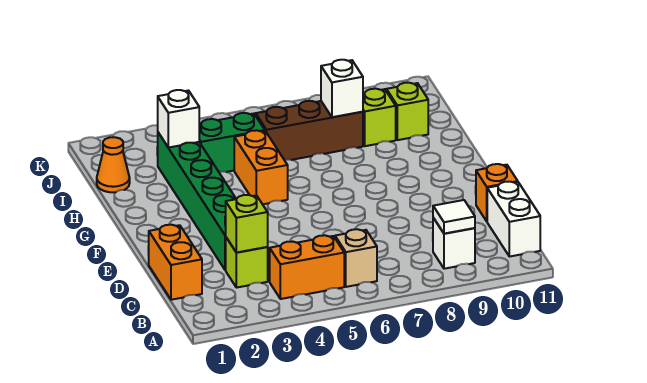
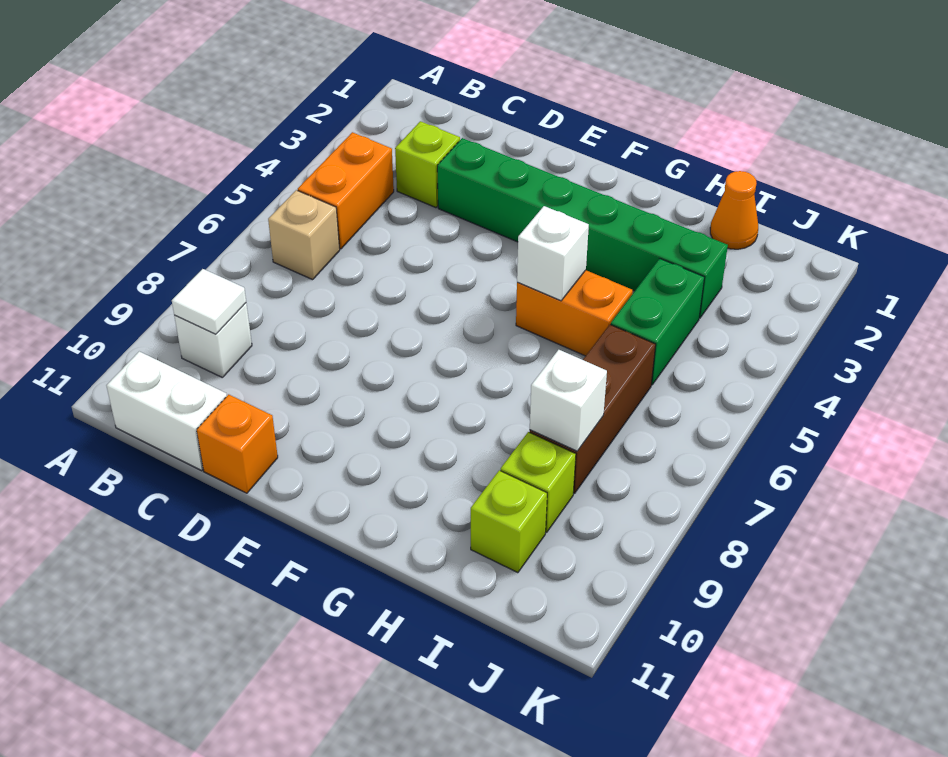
orange brick C1:D1 level 1 -> none
lime brick C3 level 2 -> none
white brick I3 level 2 -> white brick G5 level 2

